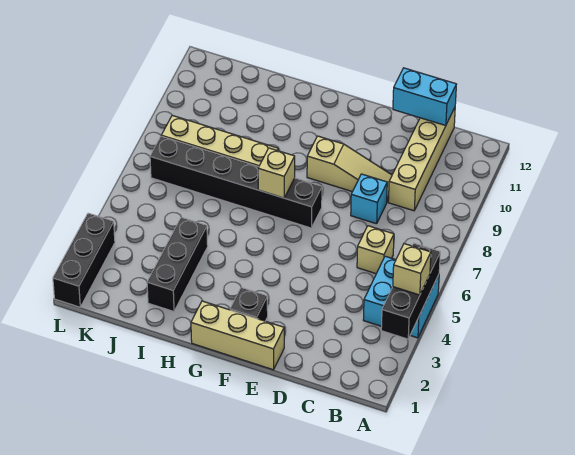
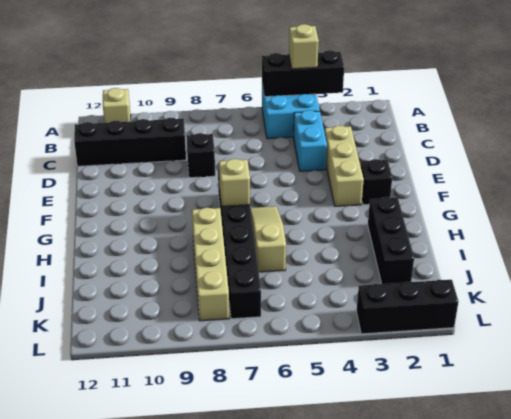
tan brick C6 level 1 -> tan brick A11 level 1
tan brick C9:C12 level 1 -> black brick C9:C12 level 1
cyan brick C12:D12 level 2 -> cyan brick C4:D4 level 1
cyan brick D8 level 1 -> black brick D8 level 1
tan slope D9:F9 level 1 top F -> tan slope G6:I6 level 1 top I
tan brick E1:G1 level 1 -> tan brick D3:F3 level 1
black brick I2:I4 level 1 -> black brick H2:J2 level 1

